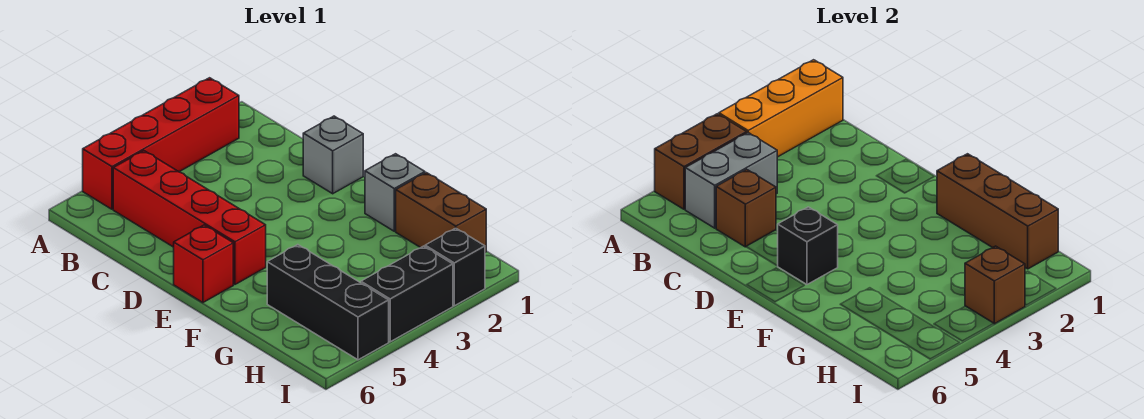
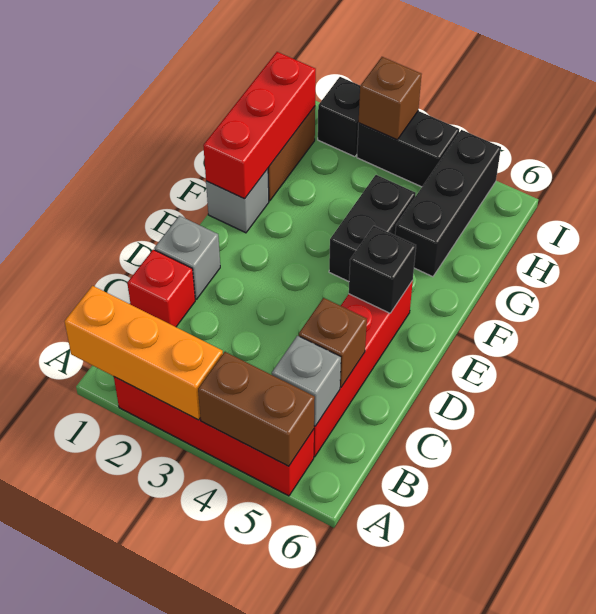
grey brick B4:B5 level 2 -> grey brick B5 level 2
red brick E6 level 1 -> red brick C1 level 1
brown brick F1:H1 level 2 -> red brick F1:H1 level 2
none -> black brick F4:G4 level 1

